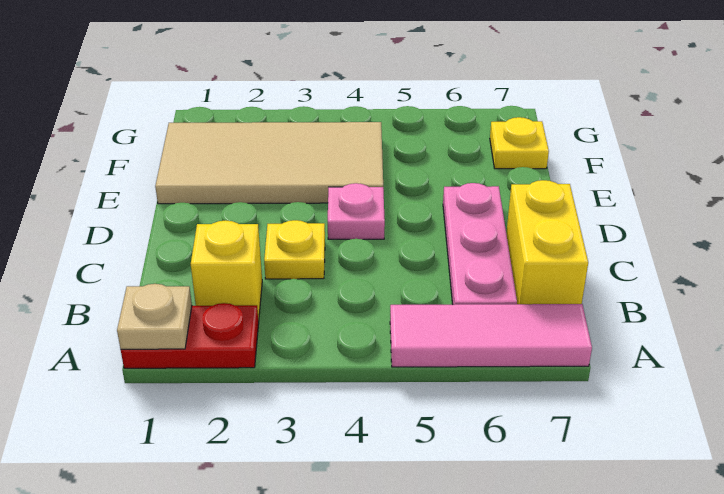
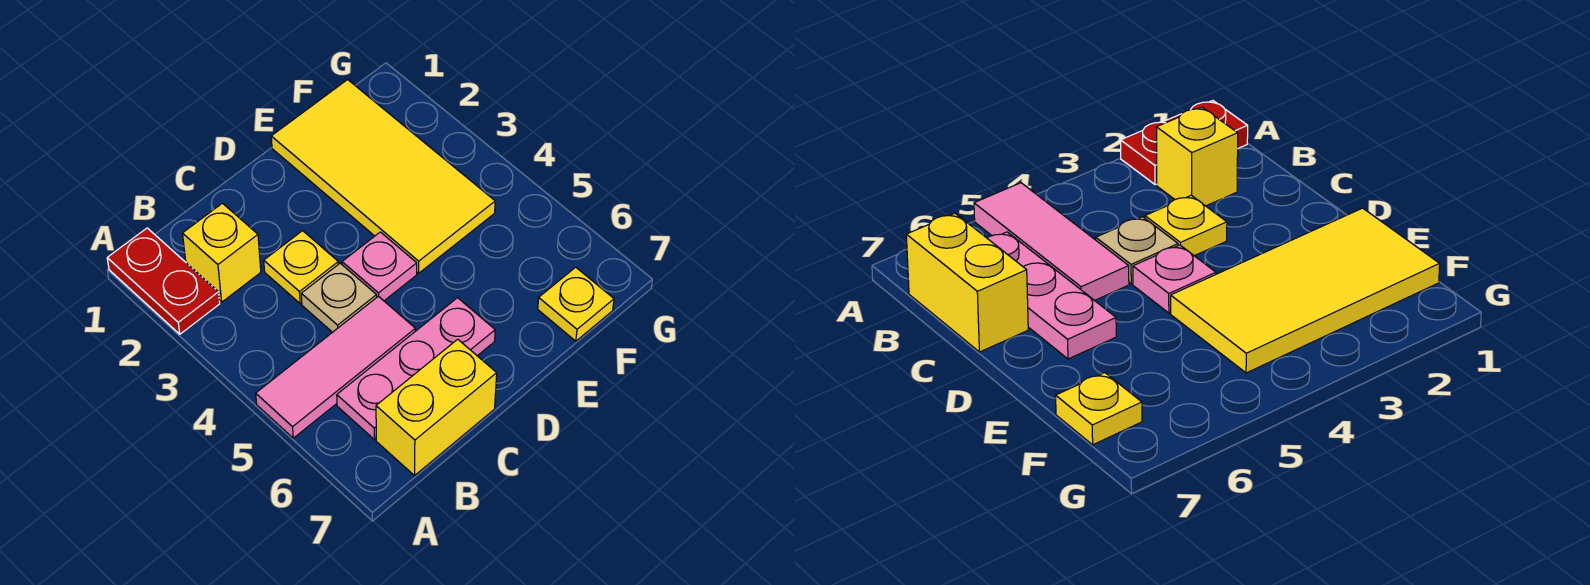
tan plate A1 level 2 -> tan plate C4 level 1
pink tile A5:A7 level 1 -> pink tile A5:C5 level 1
tan tile E1:F4 level 1 -> yellow tile E1:F4 level 1

